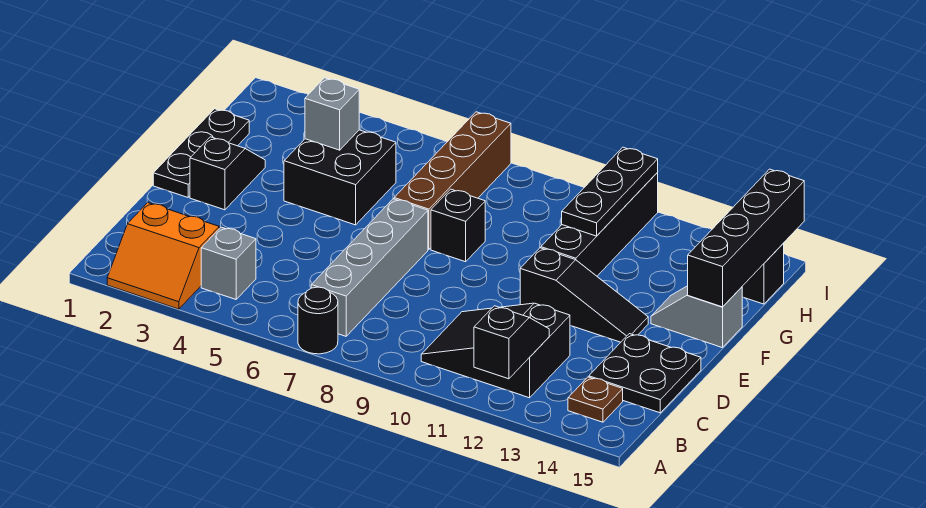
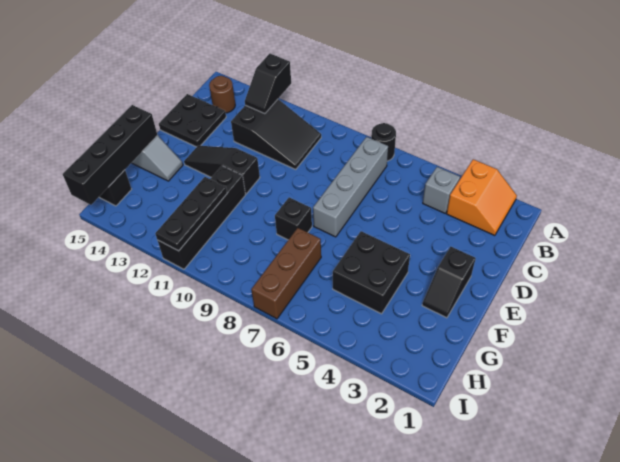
orange slope A2:B3 level 1 top B -> orange slope A2:B3 level 1 top 3
brown plate B14 level 1 -> brown round brick B14 level 1
black plate E1:G1 level 1 -> none
brown brick F7:I7 level 1 -> brown brick G7:I7 level 1
grey brick G4 level 2 -> none

